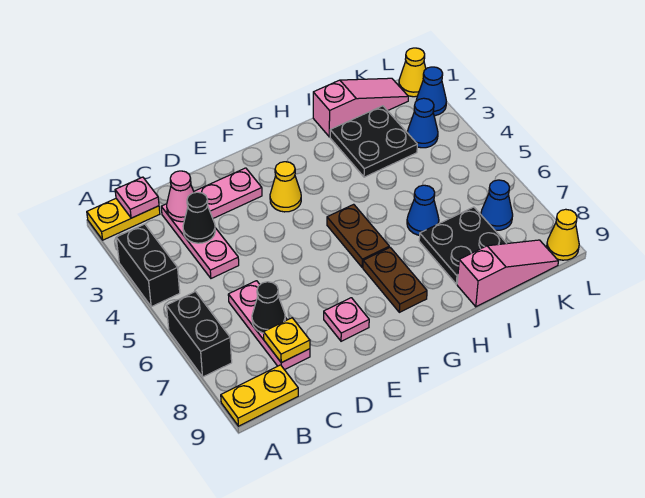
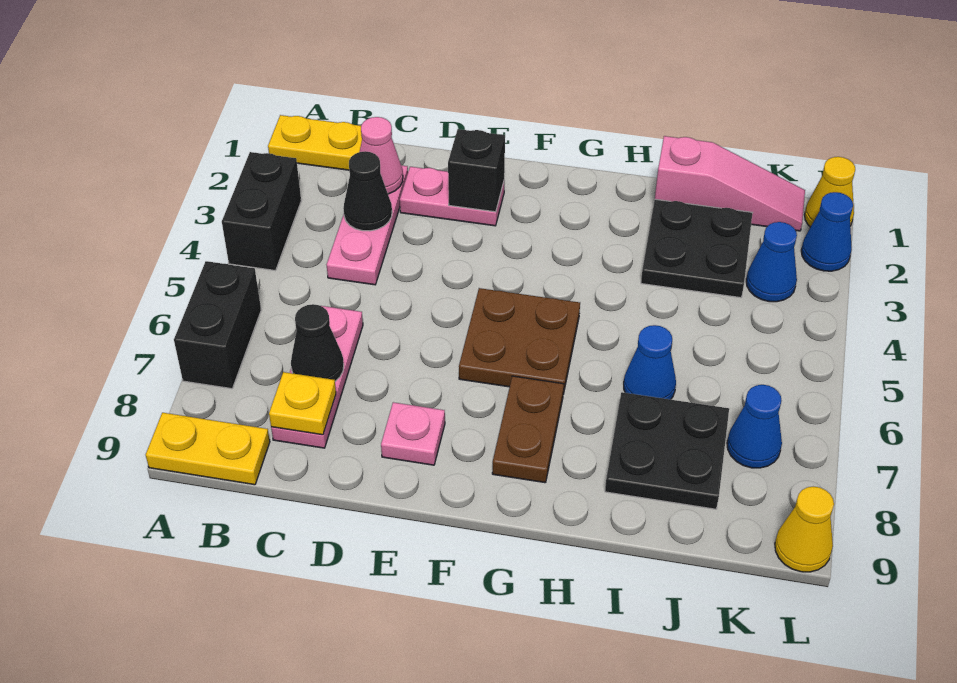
pink plate B1 level 2 -> none
none -> black brick E2 level 2
yellow cone F3 level 1 -> none
brown plate G5:G6 level 1 -> brown plate F5:G6 level 1
pink slope I9:K9 level 1 top I -> none

